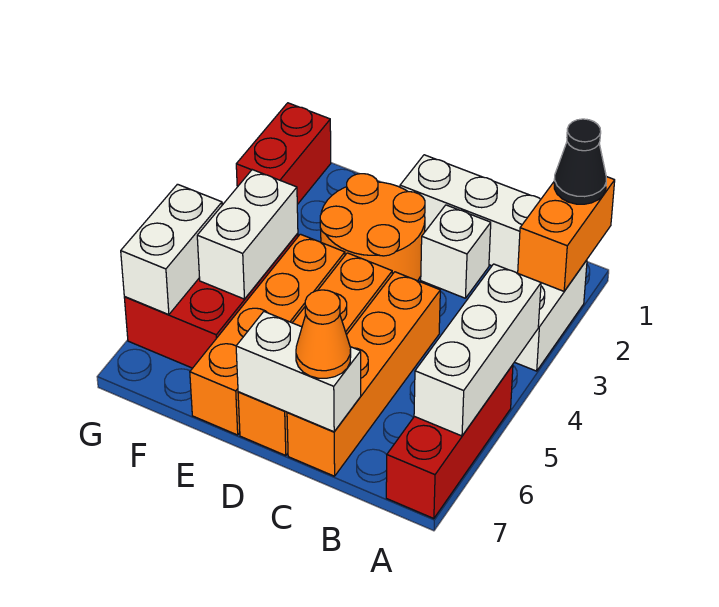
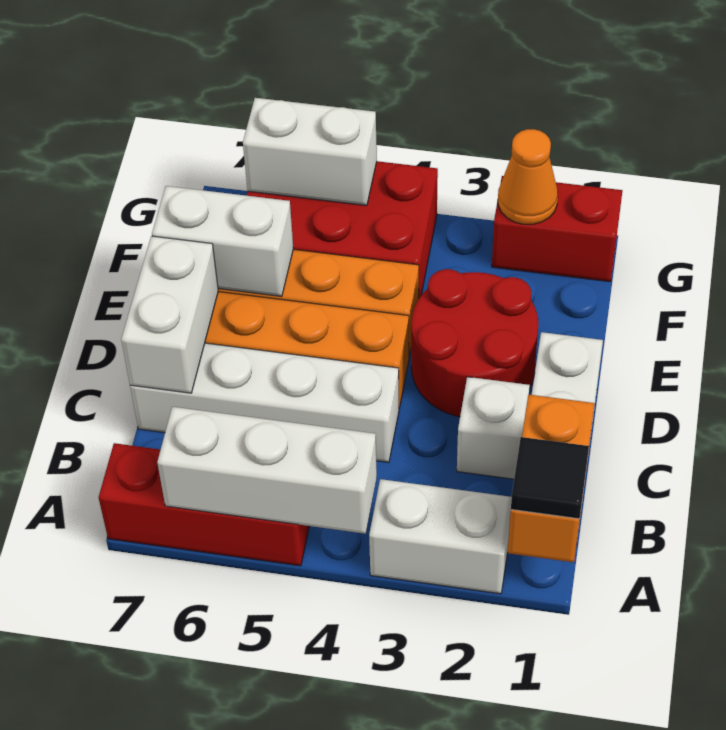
orange brick A1:A2 level 2 -> orange brick A1:B1 level 2
black cone A1 level 3 -> black tile A1 level 3
orange brick C4:C7 level 1 -> white brick C4:C7 level 1
orange cone C7 level 3 -> orange cone G2 level 2
orange round brick D2:E3 level 1 -> red round brick D2:E3 level 1
white brick F4:F5 level 2 -> white brick E6:E7 level 2

